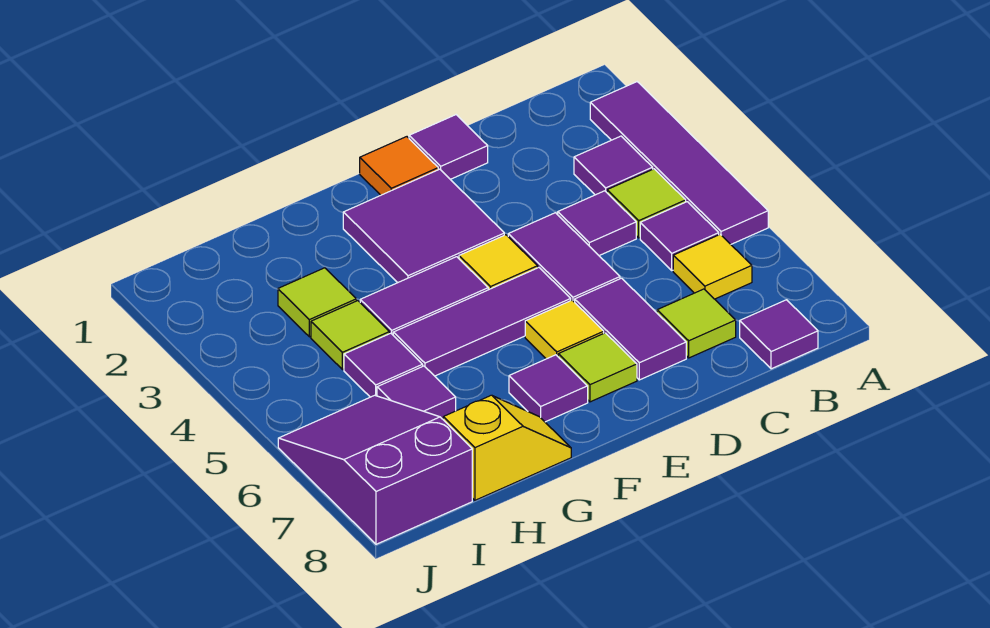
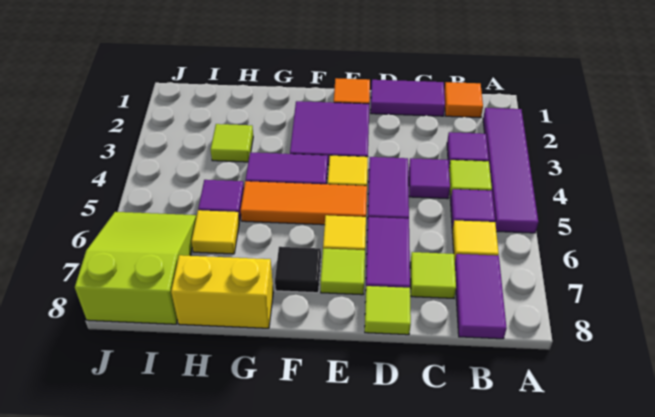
none -> orange tile B1 level 1
purple tile B8 level 1 -> purple tile B7:B8 level 1
purple tile D1 level 1 -> purple tile C1:D1 level 1
purple tile E5:G5 level 1 -> orange tile E5:G5 level 1
purple tile F7 level 1 -> black tile F7 level 1
yellow slope G8:H8 level 1 top H -> yellow brick G8:H8 level 1
lime tile H4 level 1 -> lime tile D8 level 1
purple tile H6 level 1 -> yellow tile H6 level 1
purple slope I6:J8 level 1 top 8 -> lime slope I6:J8 level 1 top 8

